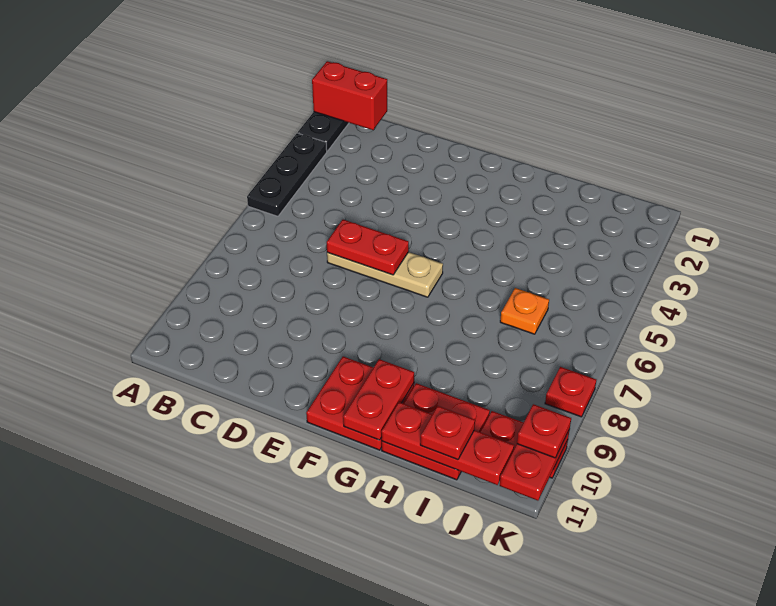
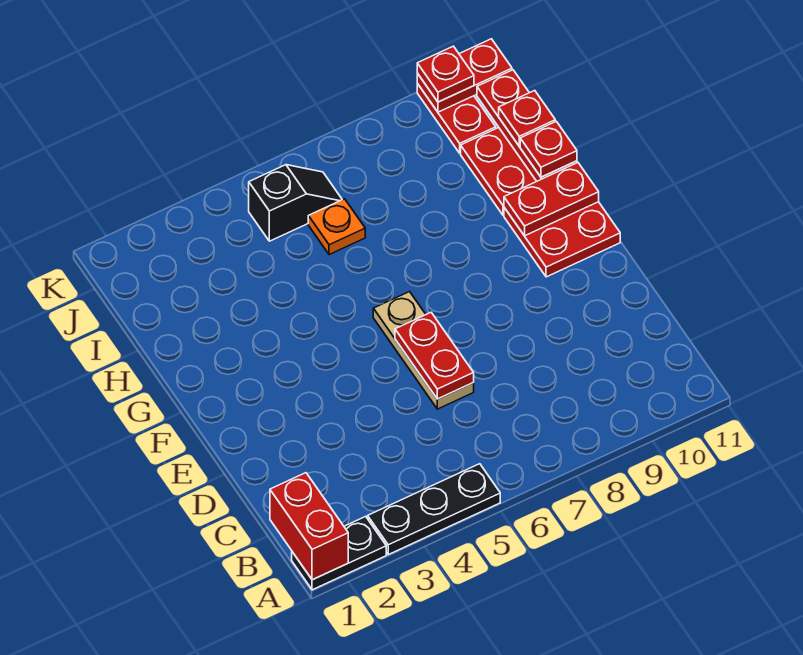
none -> black slope J5:J6 level 1 top 5
red plate K8 level 1 -> red plate H11 level 3

